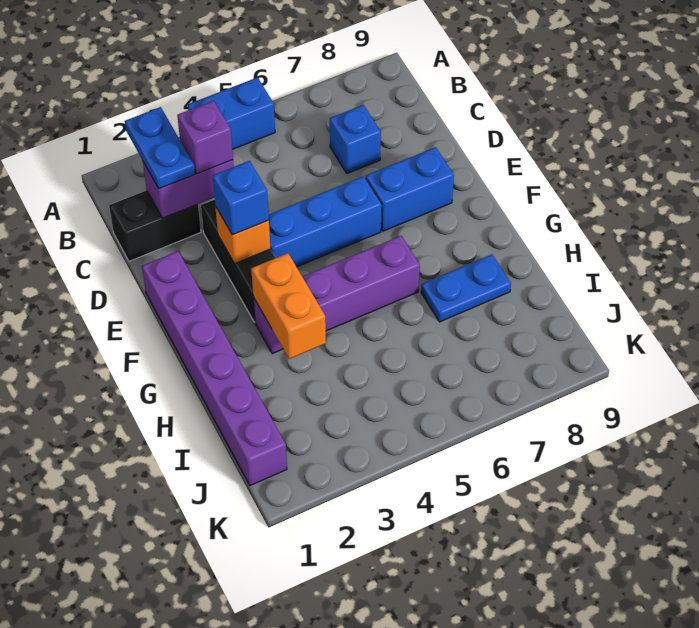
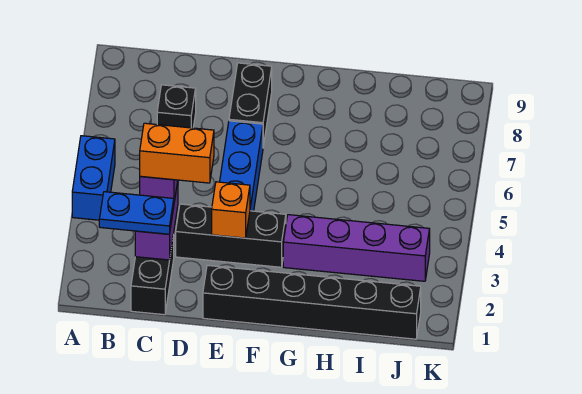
blue brick C7 level 1 -> black brick C7 level 1
purple brick E1:J1 level 1 -> black brick E1:J1 level 1
blue brick E3 level 3 -> none
blue brick E7:E8 level 1 -> black brick E7:E8 level 1
purple brick G3:G6 level 1 -> purple brick G3:J3 level 1
orange brick G3:H3 level 2 -> orange brick C3:D3 level 4
blue plate H7:H8 level 1 -> none

